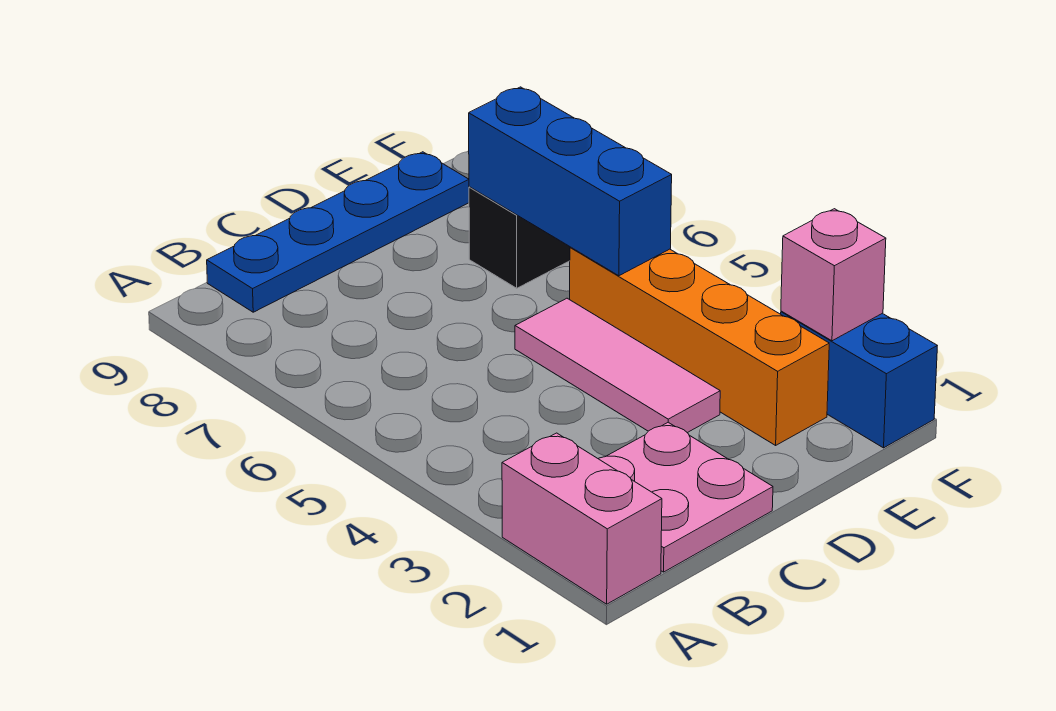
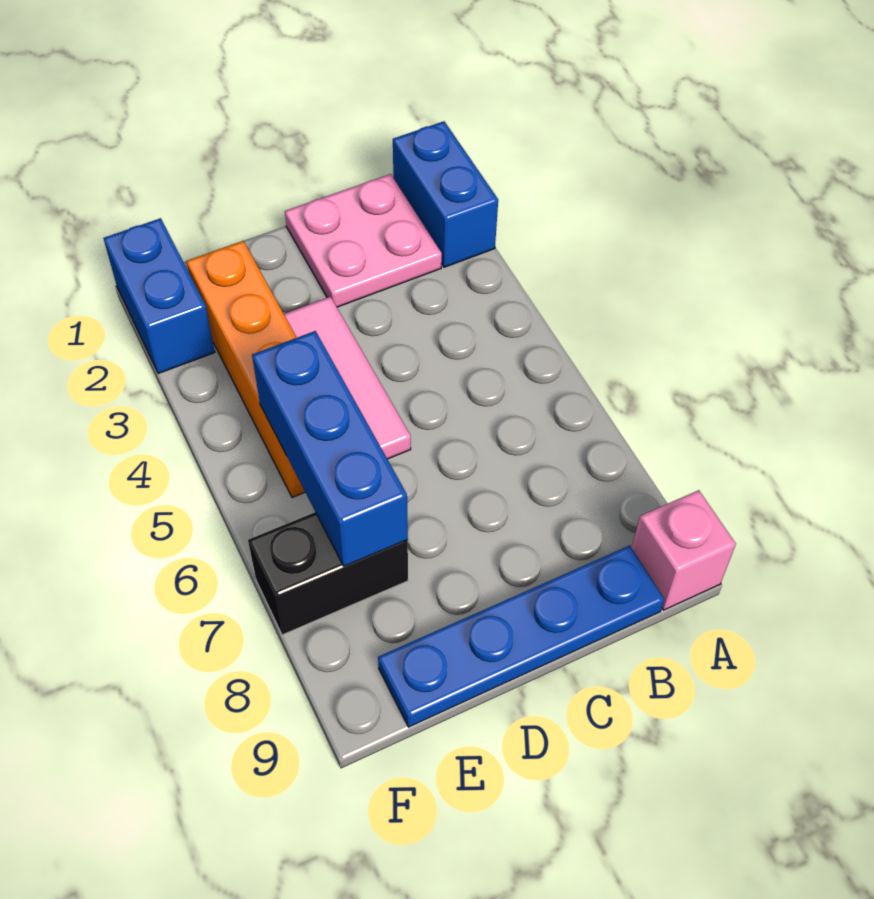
pink brick A1:A2 level 1 -> blue brick A1:A2 level 1
pink brick F2 level 2 -> pink brick A9 level 1

